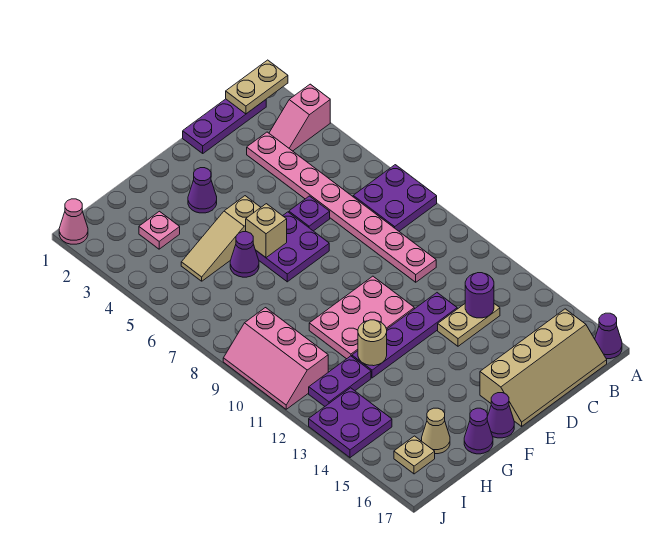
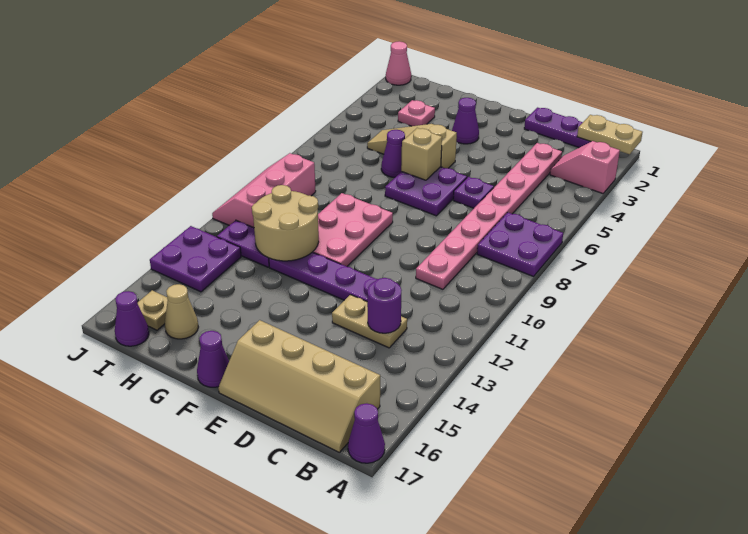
pink plate E10:G11 level 1 -> pink plate F9:G11 level 1
tan round brick G12 level 2 -> tan round brick G11:H12 level 2
purple cone G17 level 1 -> purple cone I17 level 1

